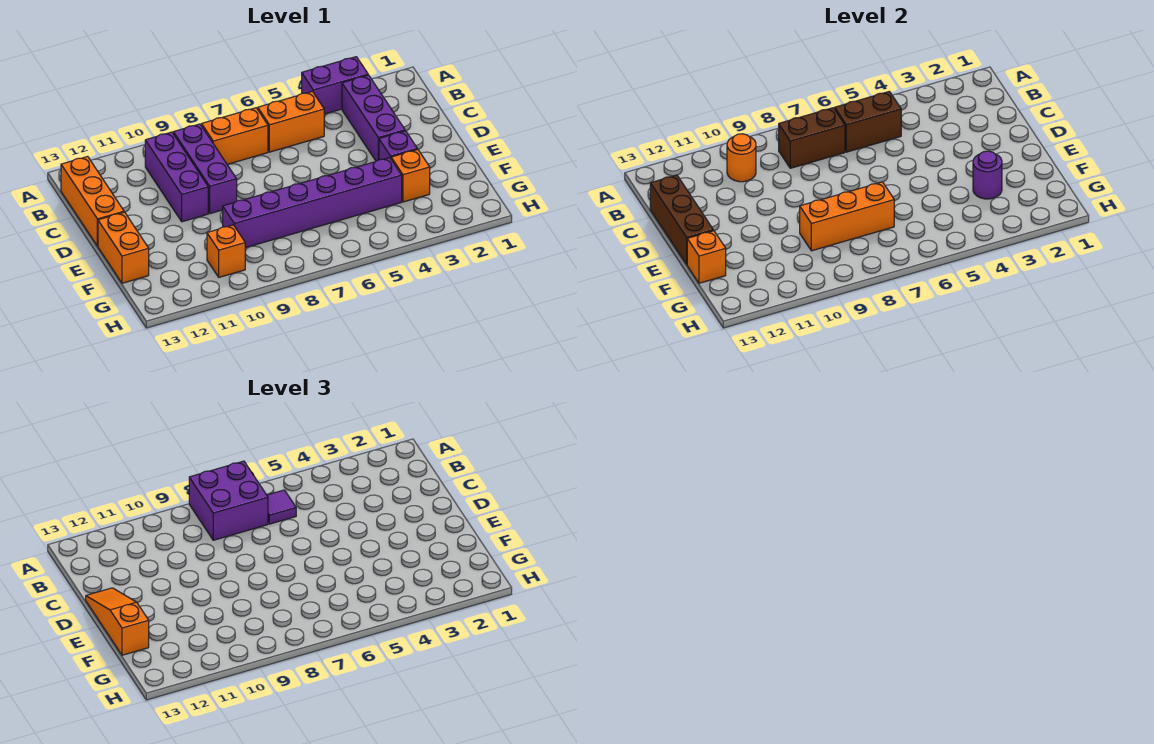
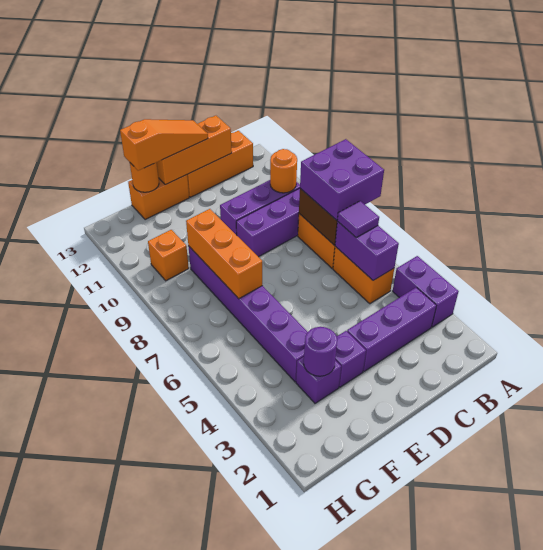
brown brick B5:B6 level 2 -> purple brick B5:B6 level 2
brown brick C13:E13 level 2 -> orange brick C13:E13 level 2
orange brick F3 level 1 -> purple brick F3 level 1
orange brick F13 level 2 -> orange round brick F13 level 2

